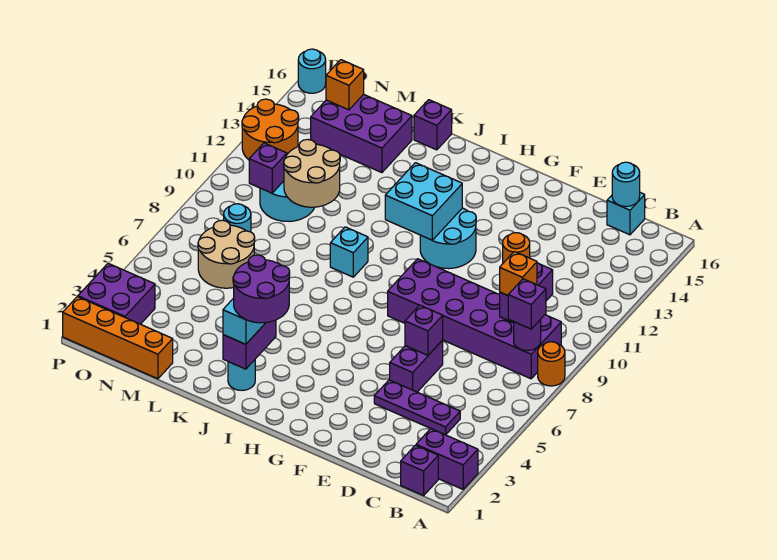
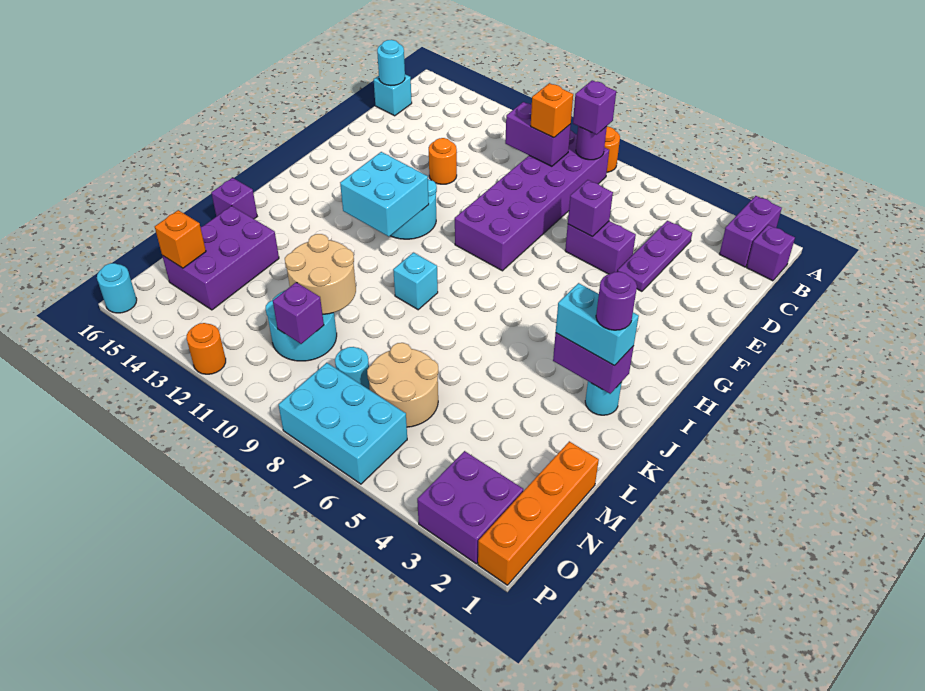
purple round brick I2:J3 level 4 -> purple round brick J2 level 4
none -> cyan brick O6:P8 level 1
orange round brick O12:P13 level 1 -> orange round brick P12 level 1

